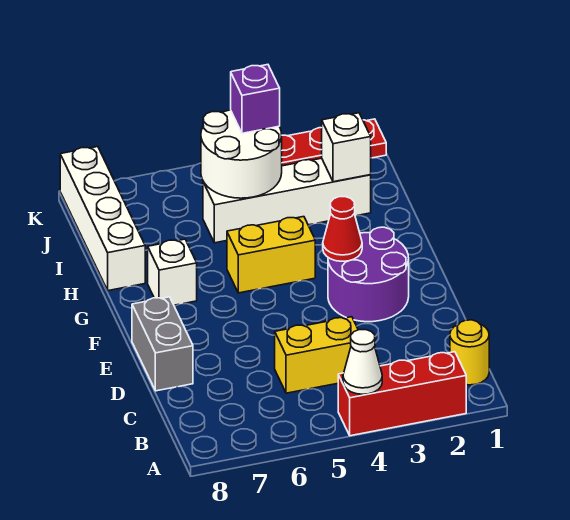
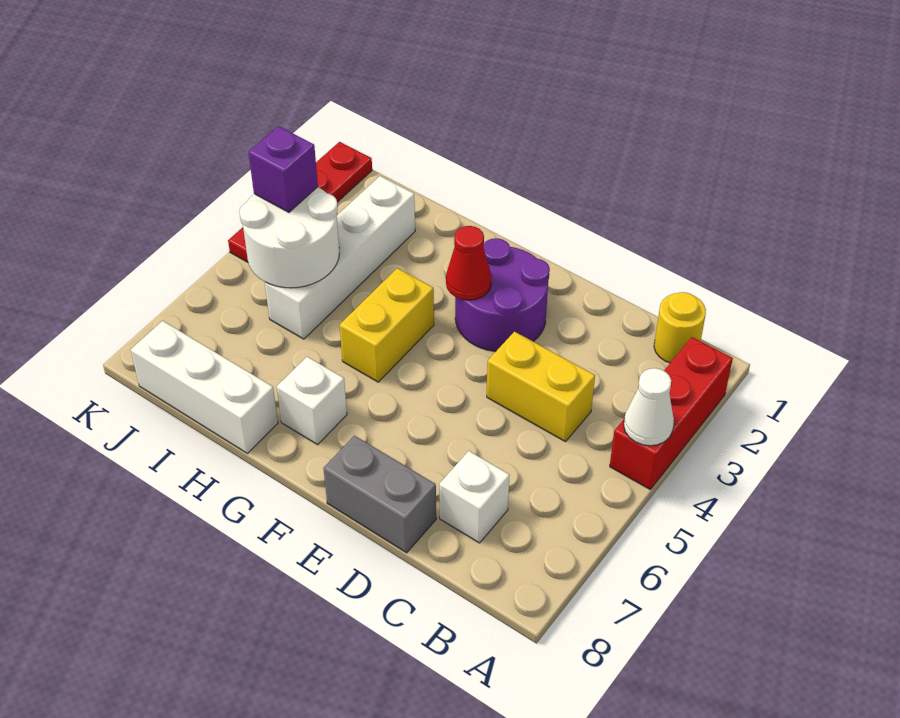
yellow brick C4:C5 level 1 -> yellow brick C4:D4 level 1
white brick H8:K8 level 1 -> white brick H8:J8 level 1
white brick I2 level 2 -> white brick C7 level 1

